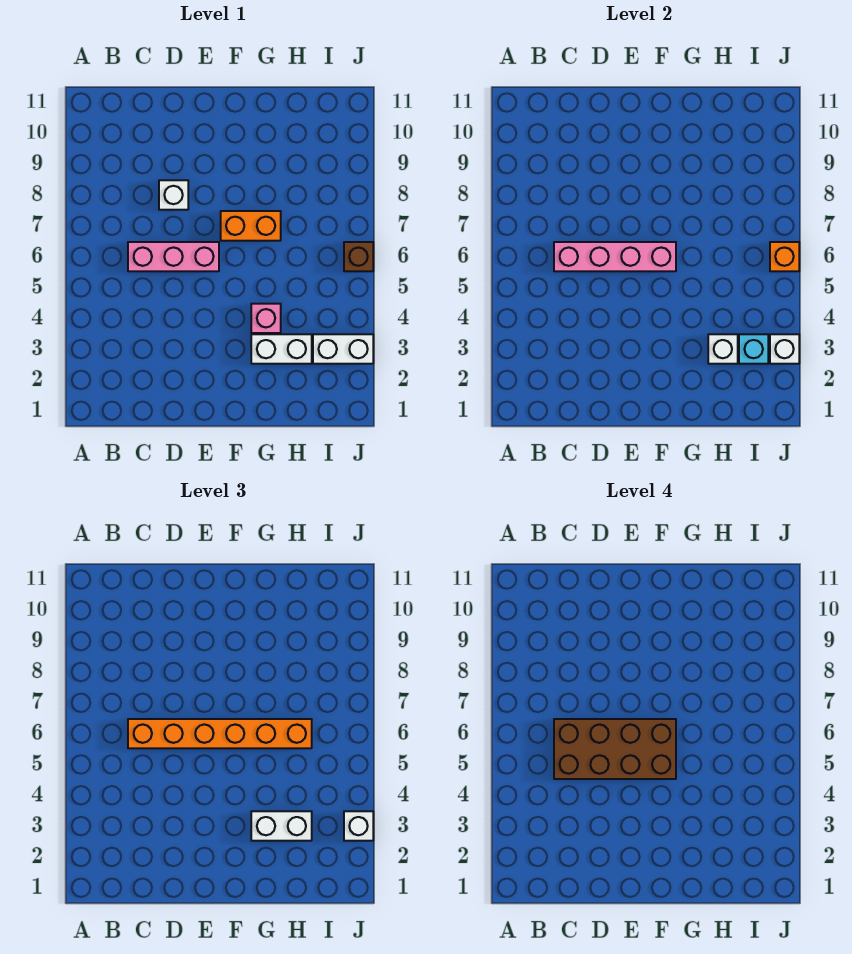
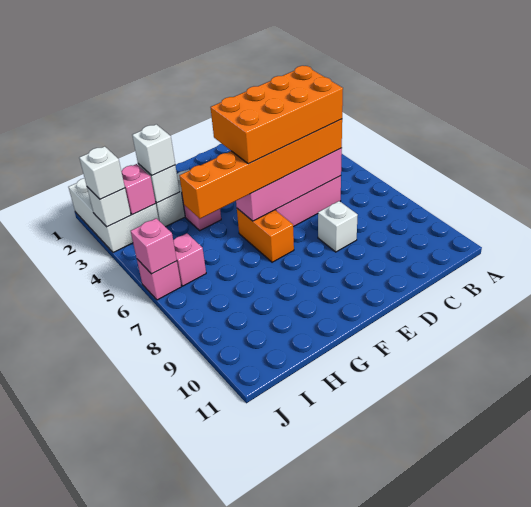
brown brick C5:F6 level 4 -> orange brick C5:F6 level 4
orange brick F7:G7 level 1 -> orange brick F6:F7 level 1
white brick G3:H3 level 3 -> white brick H3 level 3
white brick I3:J3 level 1 -> white brick I1:J3 level 1
cyan brick I3 level 2 -> pink brick I3 level 2
none -> pink brick I6 level 1
brown brick J6 level 1 -> pink brick J6 level 1
orange brick J6 level 2 -> pink brick J6 level 2

